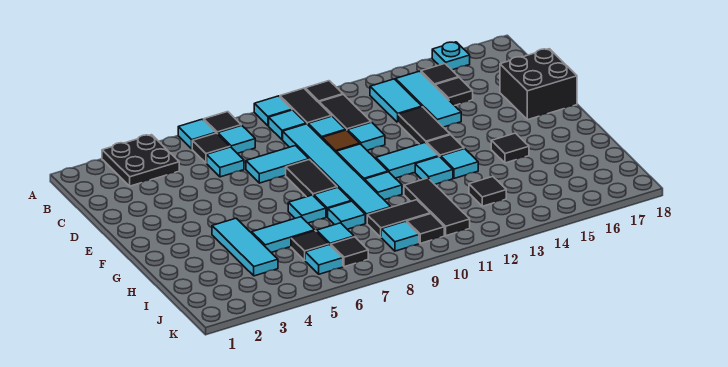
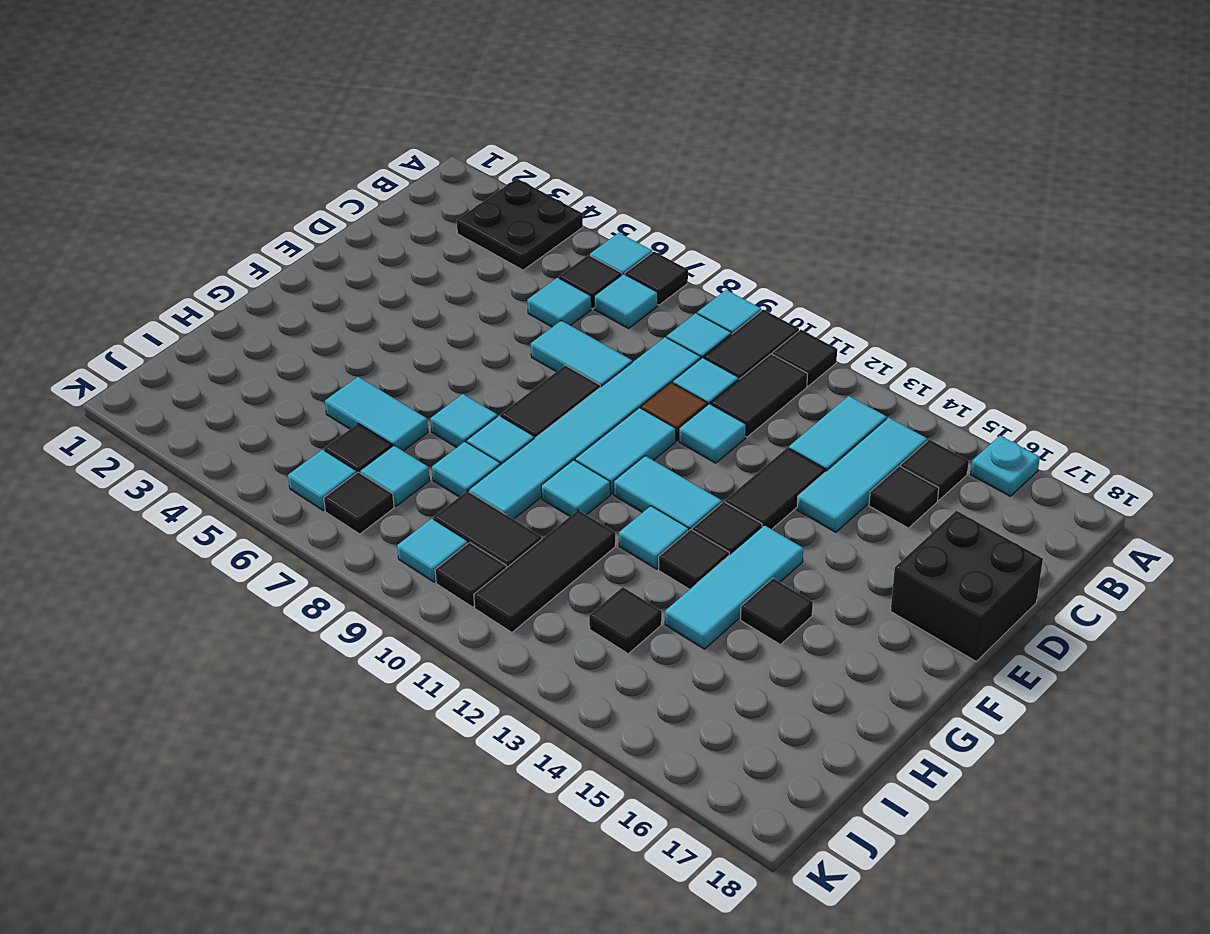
cyan tile G4:I4 level 1 -> cyan tile F14:H14 level 1
cyan tile G13 level 1 -> black tile G13 level 1

